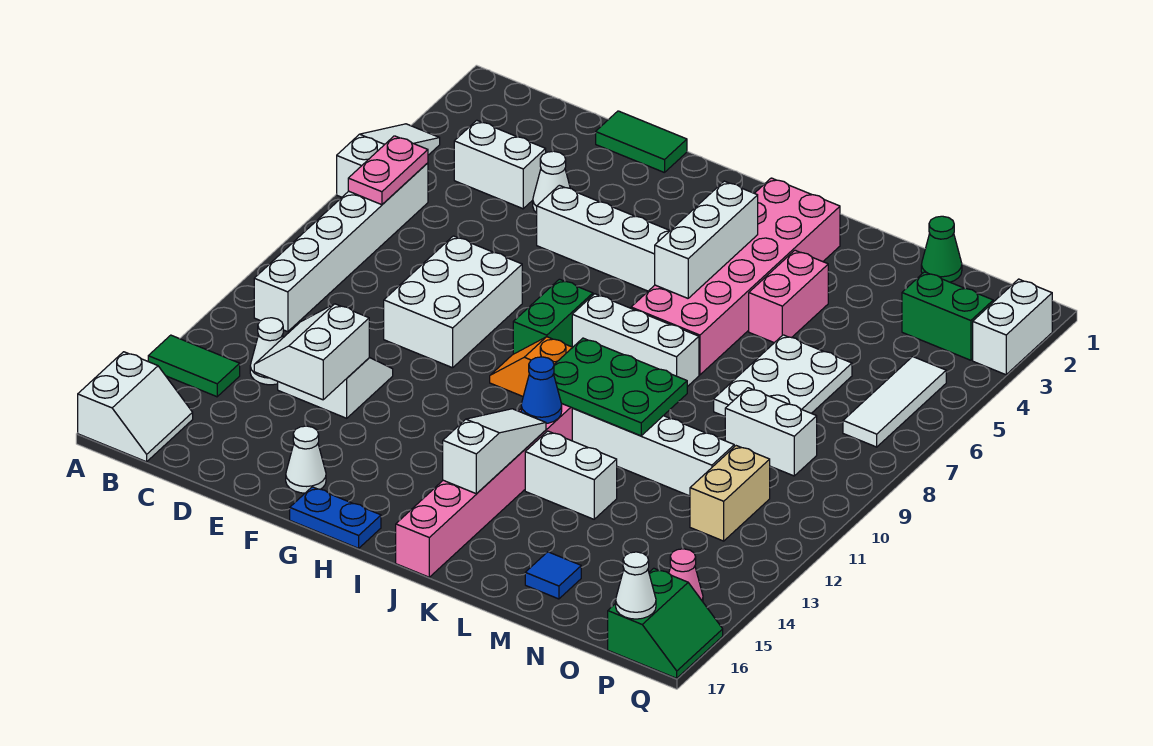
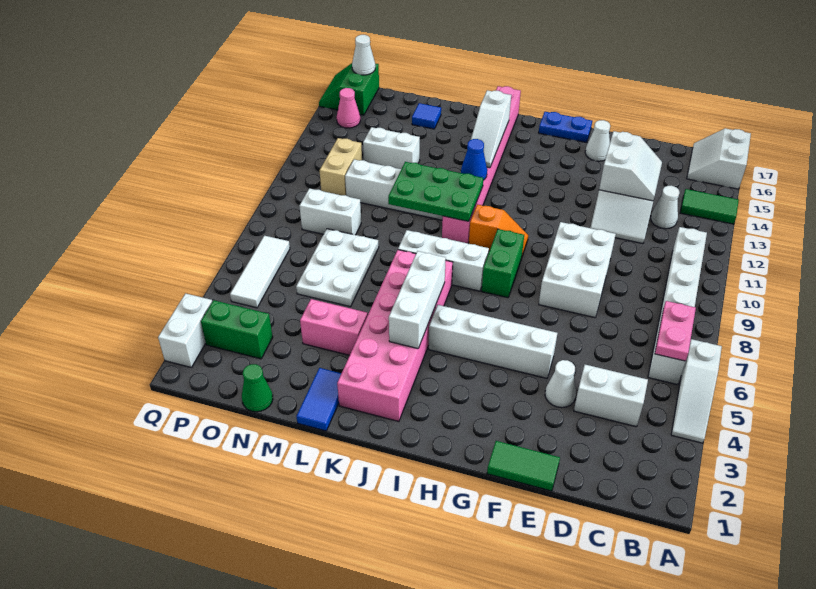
white brick K13:L13 level 1 -> white brick M13:N13 level 1
none -> blue tile L1:L2 level 1
pink brick L4:L5 level 1 -> pink brick L4:M4 level 1

